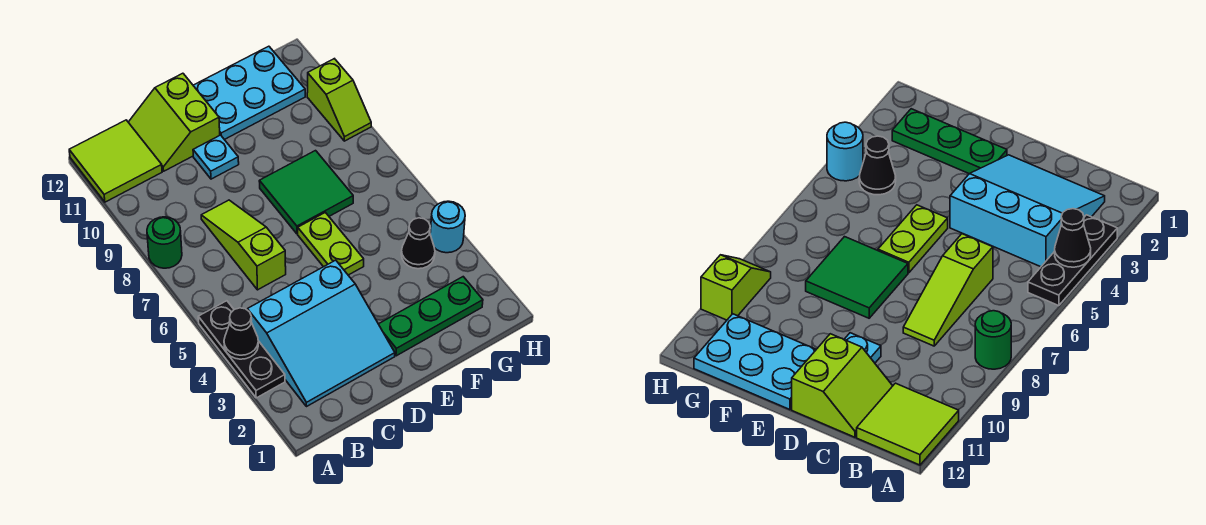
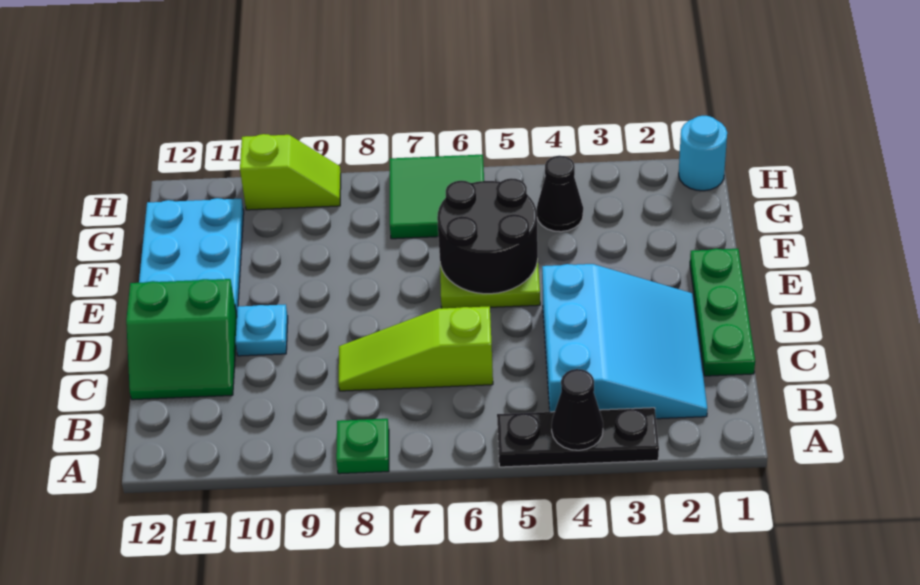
green round brick A8 level 1 -> green plate A8 level 1
lime tile A11:B12 level 1 -> none
lime slope C11:D12 level 1 top D -> green slope C11:D12 level 1 top D
green plate E2:G2 level 1 -> green plate C1:E1 level 1
none -> black round brick E5:F6 level 2
green tile E7:F8 level 1 -> green tile G6:H7 level 1
cyan round brick H4 level 1 -> cyan round brick H1 level 1

